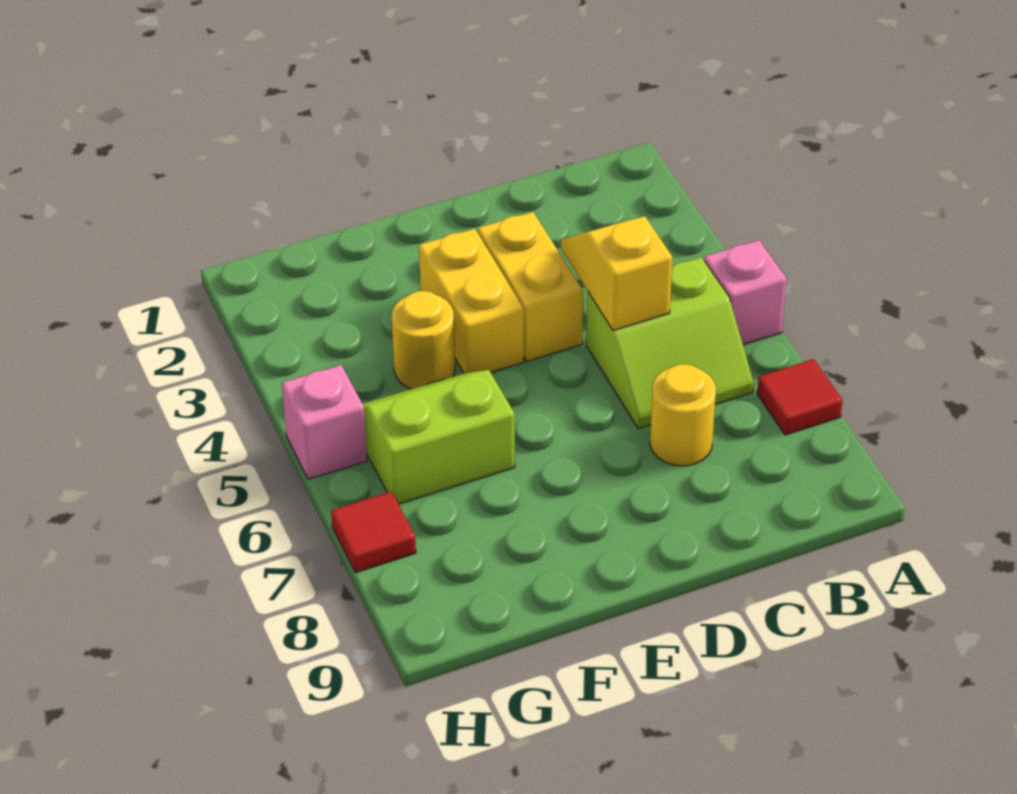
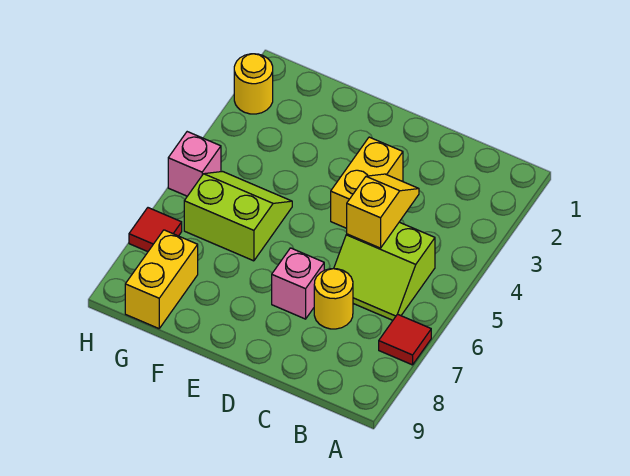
pink brick A5 level 1 -> pink brick D7 level 1
yellow brick E3:E4 level 1 -> yellow brick G8:G9 level 1
yellow round brick F4 level 1 -> yellow round brick H2 level 1

